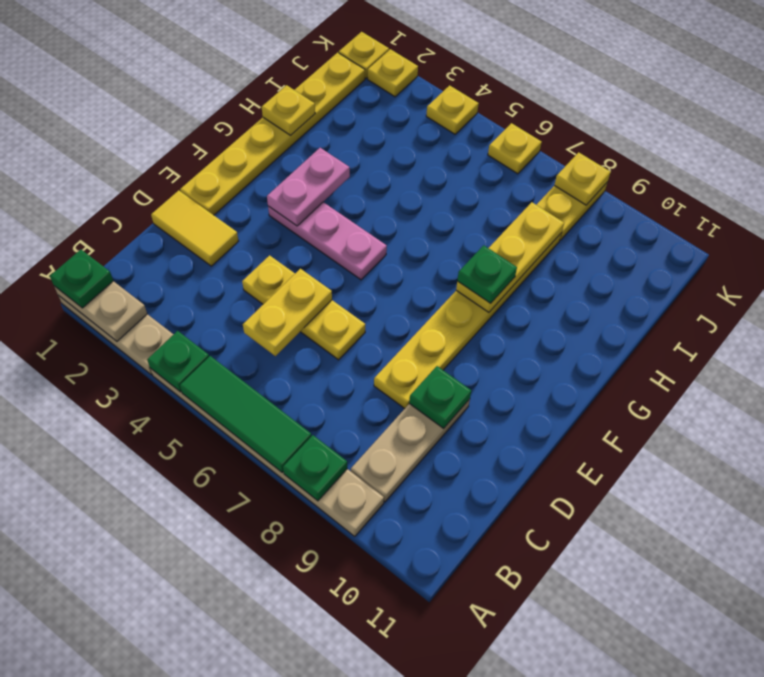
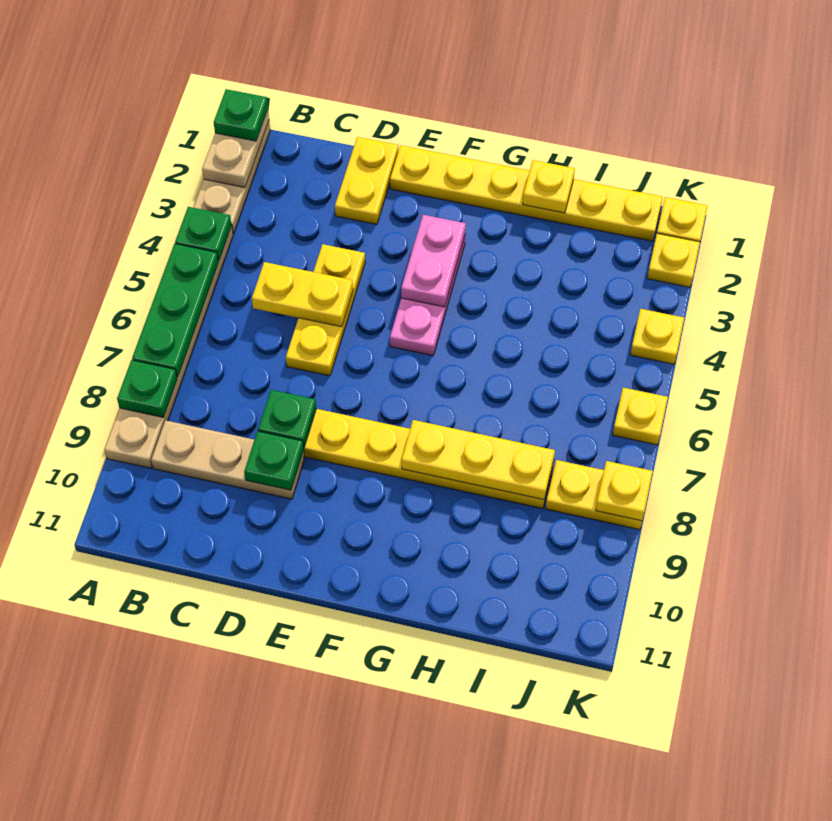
green tile A5:A7 level 2 -> green plate A5:A7 level 2
yellow tile D1:D2 level 1 -> yellow plate D1:D2 level 1
pink plate F3:G3 level 2 -> pink plate F3:F4 level 2
green plate G8 level 3 -> green plate D8 level 2

